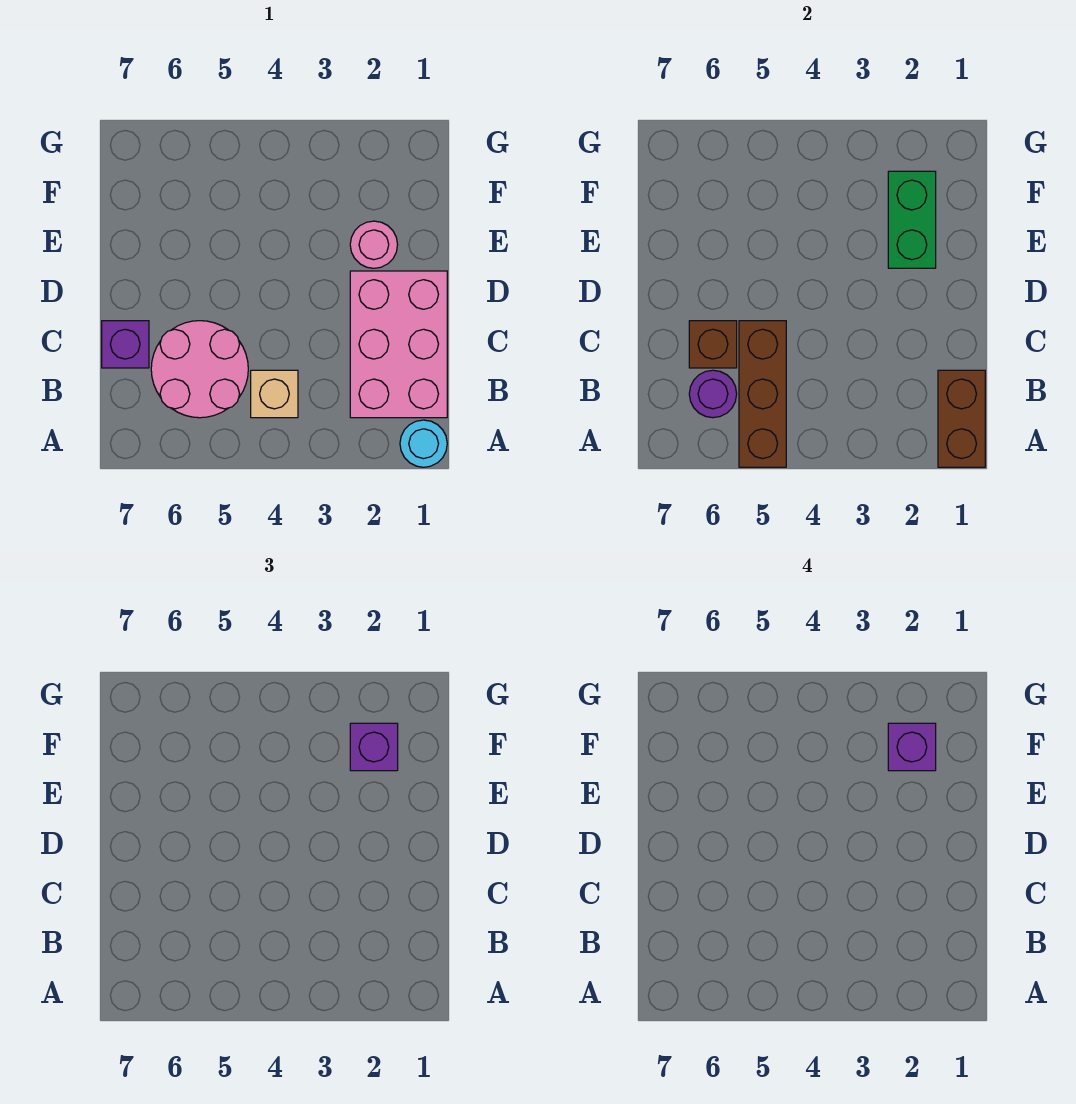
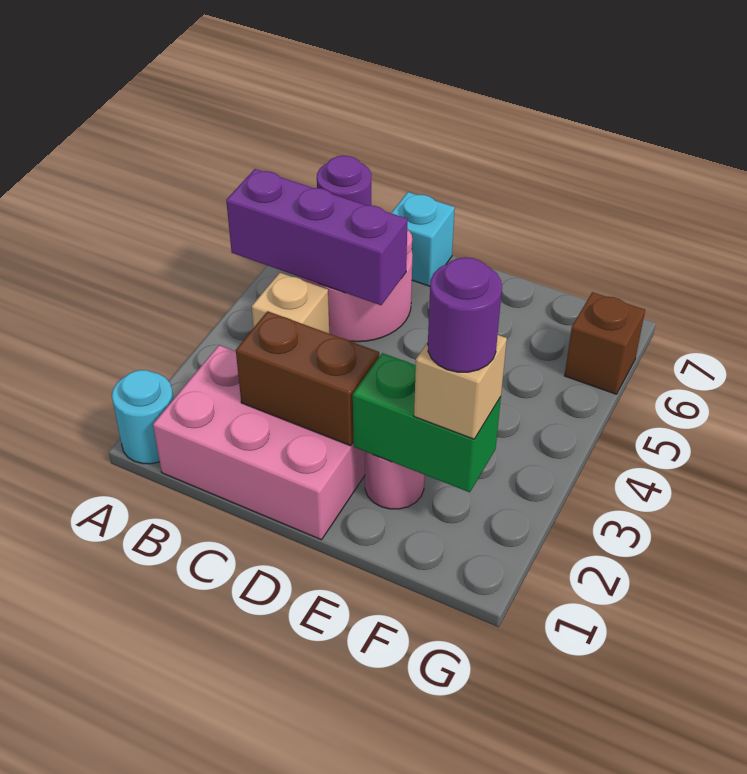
brown brick A1:B1 level 2 -> brown brick C2:D2 level 2
brown brick A5:C5 level 2 -> purple brick A5:C5 level 2
brown brick C6 level 2 -> brown brick G6 level 1
purple brick C7 level 1 -> cyan brick C7 level 1
purple brick F2 level 3 -> tan brick F2 level 3
purple brick F2 level 4 -> purple round brick F2 level 4

